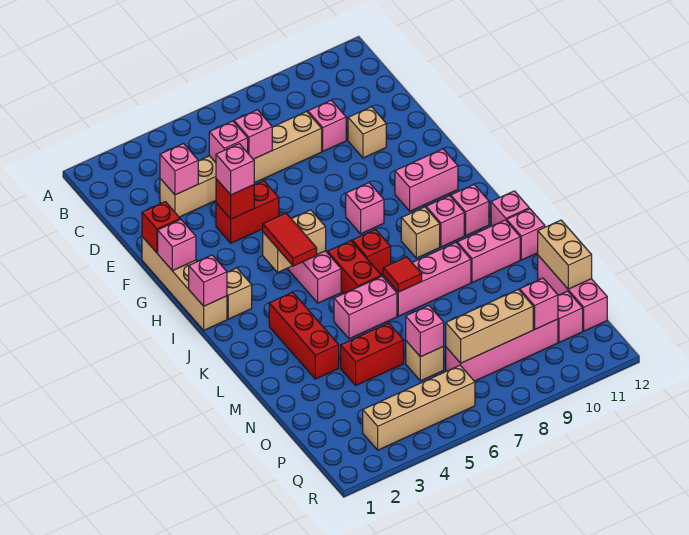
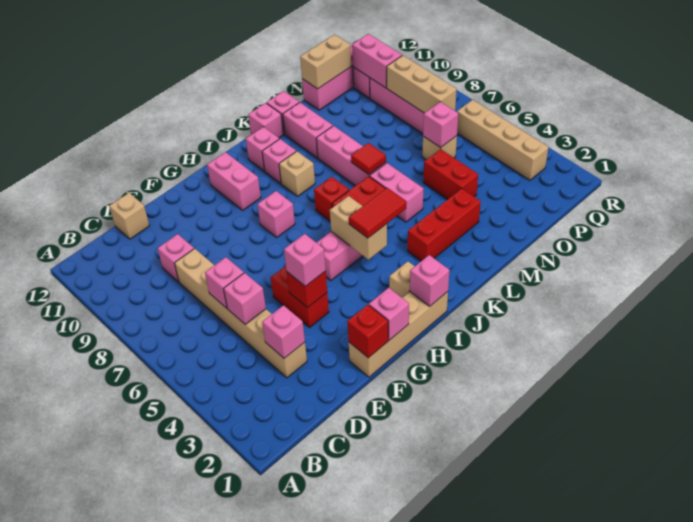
tan brick E10 level 1 -> tan brick D12 level 1
pink brick P10 level 2 -> pink brick P10:P11 level 2

